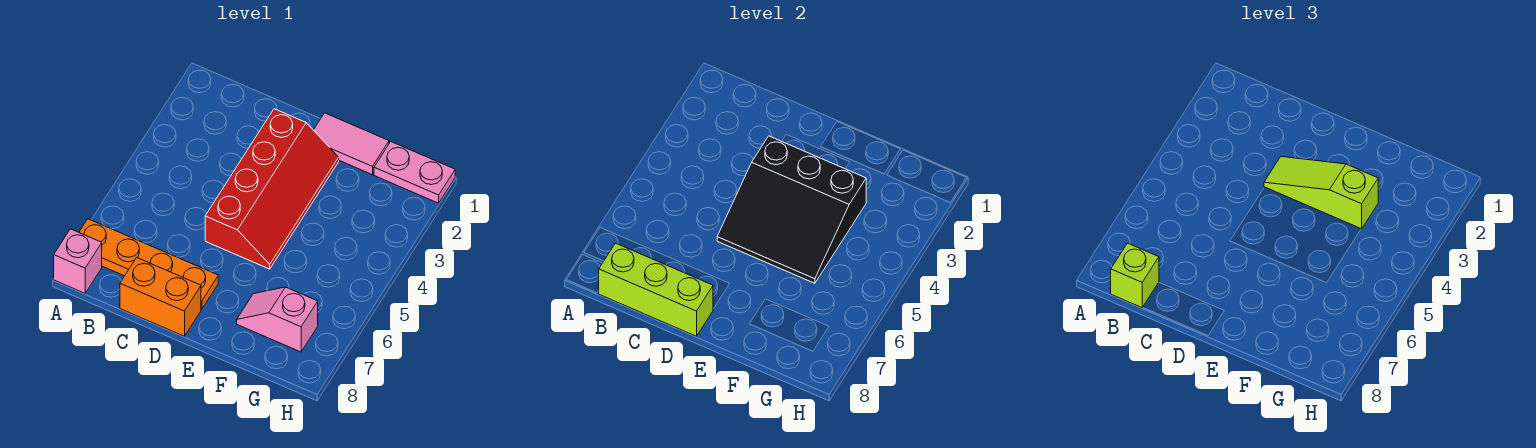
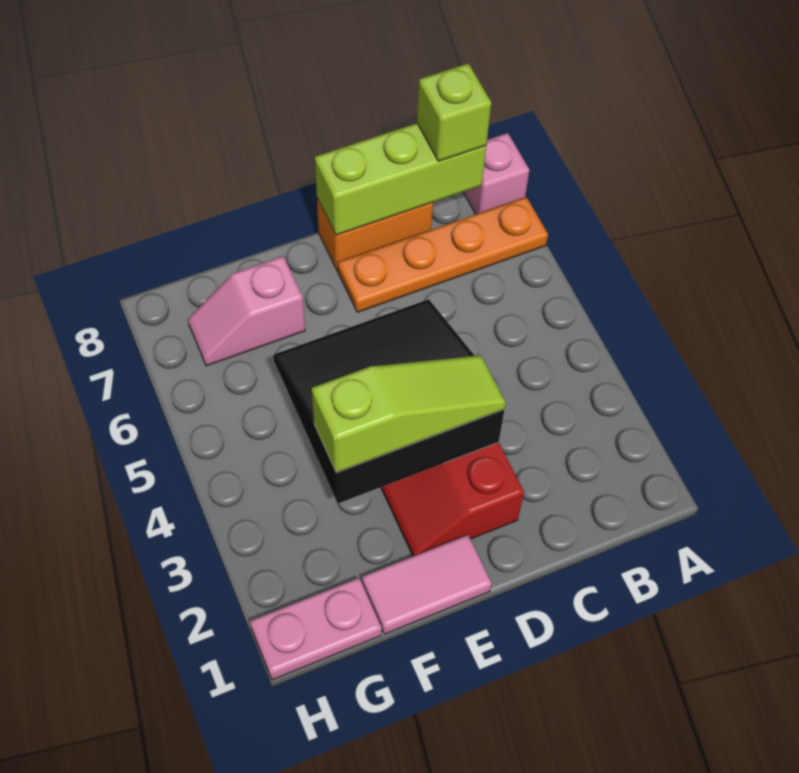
pink slope F7:G7 level 1 top G -> pink slope F7:G7 level 1 top F

